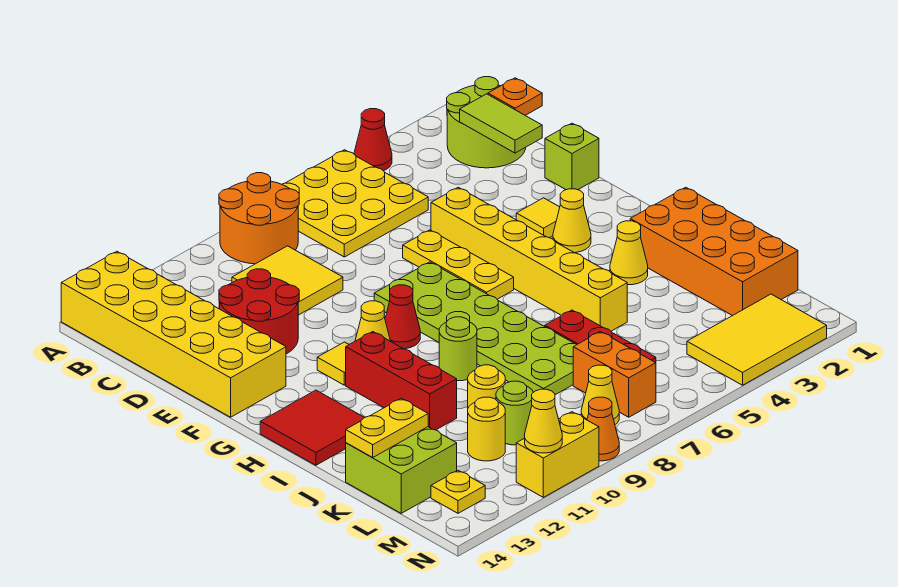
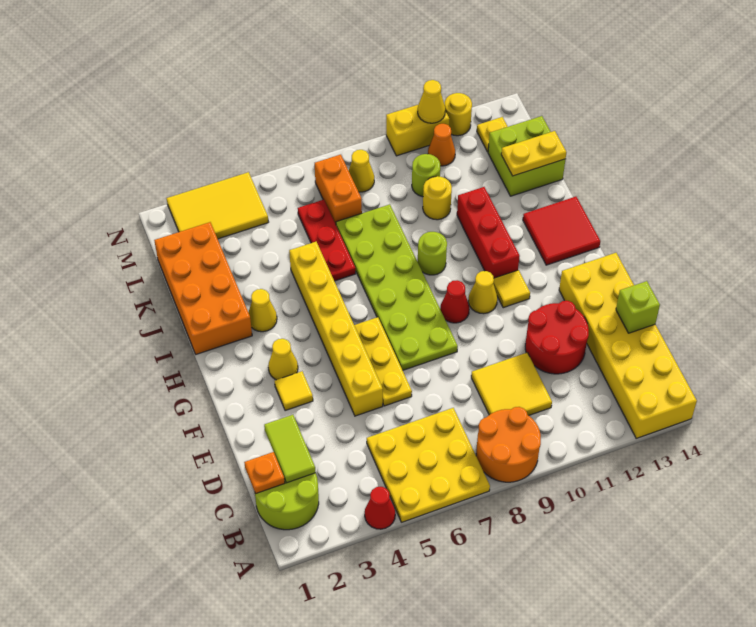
lime brick E1 level 1 -> lime brick D14 level 2
yellow round brick L11 level 1 -> yellow round brick N12 level 1
orange cone N9 level 1 -> orange cone M11 level 1

